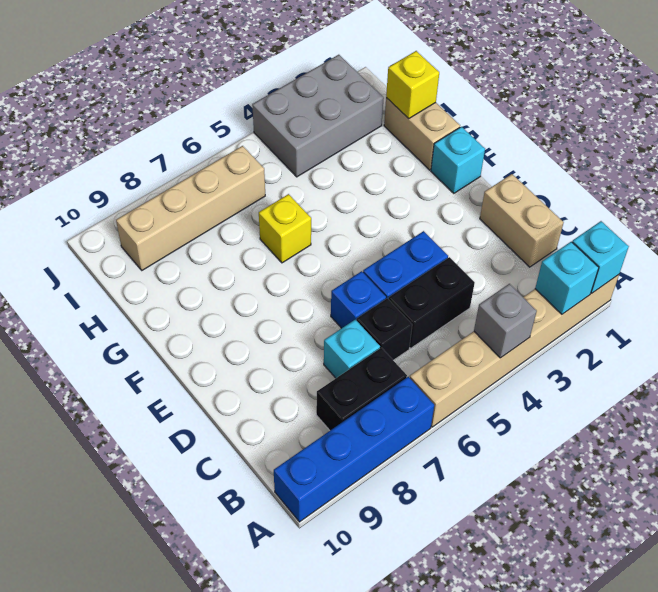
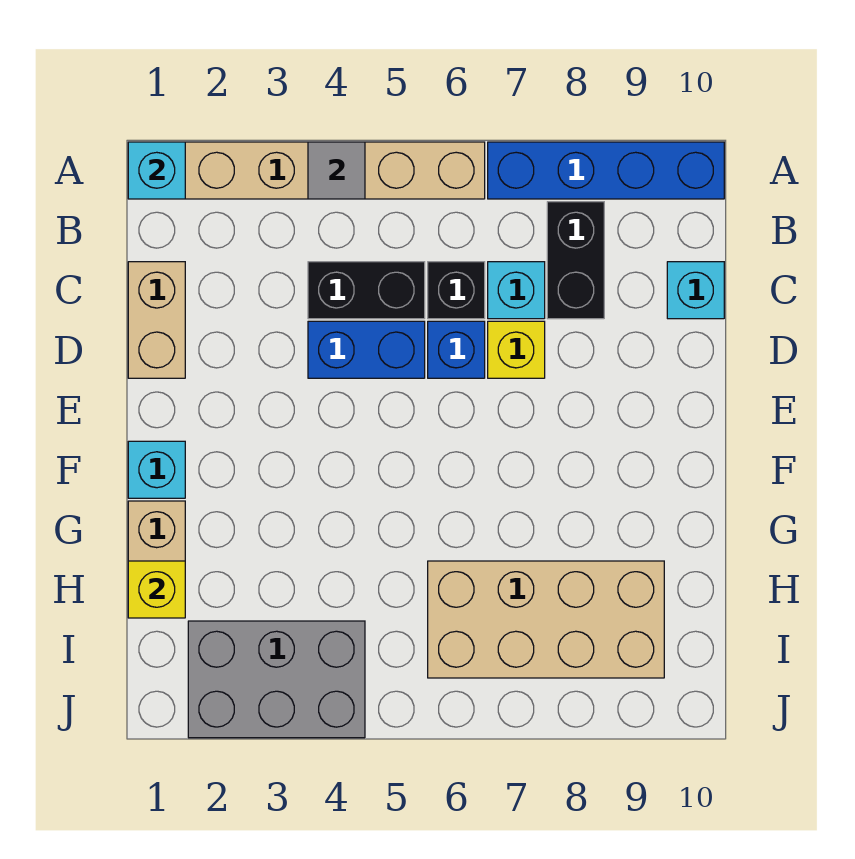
cyan brick A2 level 2 -> cyan brick C10 level 1
grey brick A4 level 2 -> grey tile A4 level 2
black brick B7:B8 level 1 -> black brick B8:C8 level 1
yellow brick G6 level 1 -> yellow brick D7 level 1
tan brick I6:I9 level 1 -> tan brick H6:I9 level 1

